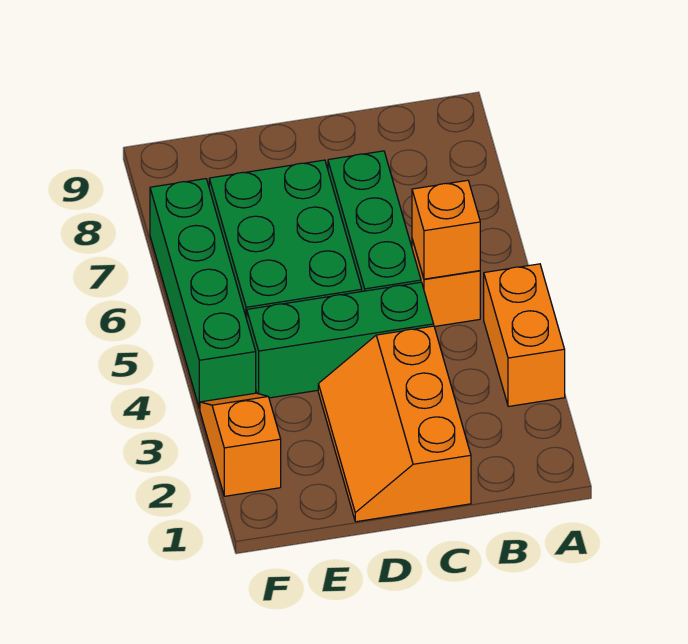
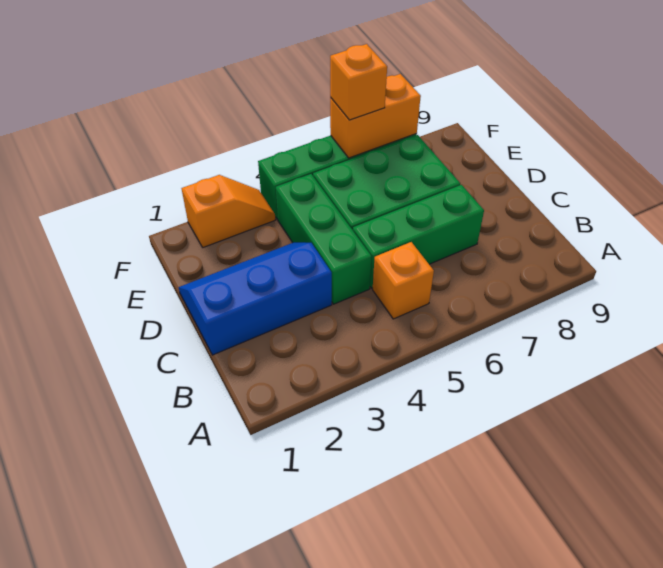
orange brick A3:A4 level 1 -> orange brick F6:F7 level 2
orange brick B5 level 2 -> orange brick F6 level 3
orange slope C1:D3 level 1 top C -> blue slope C1:D3 level 1 top C

